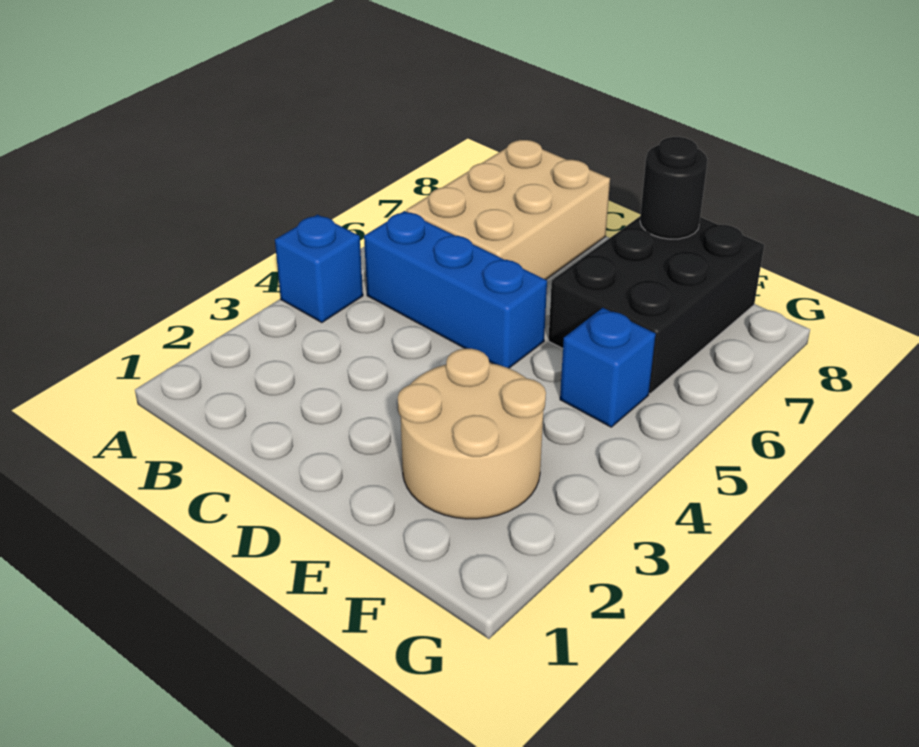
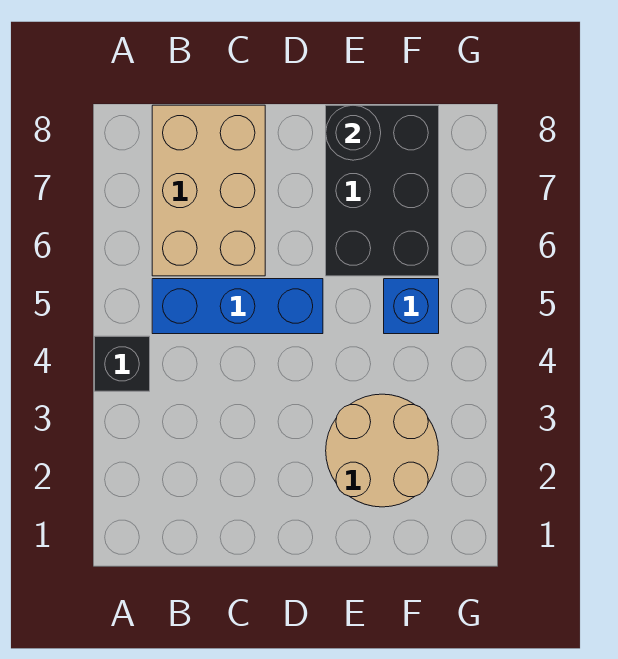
blue brick A4 level 1 -> black brick A4 level 1

